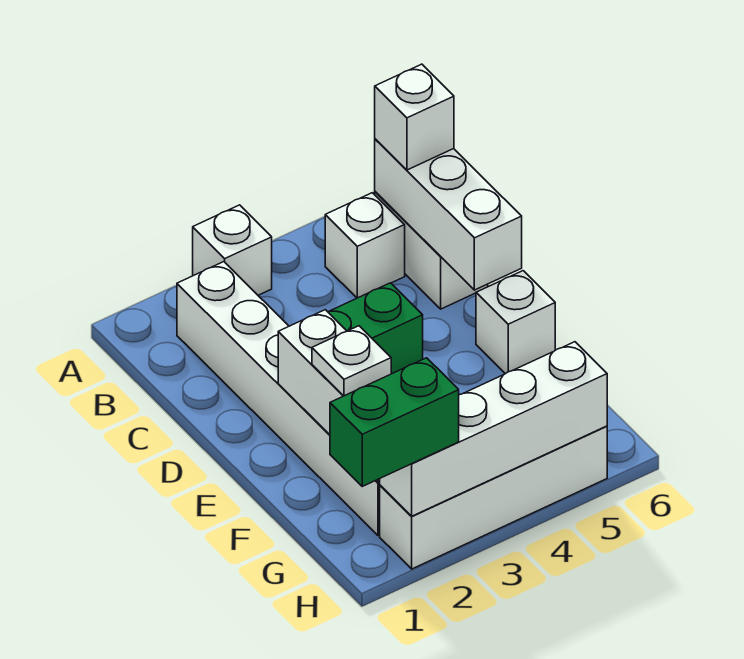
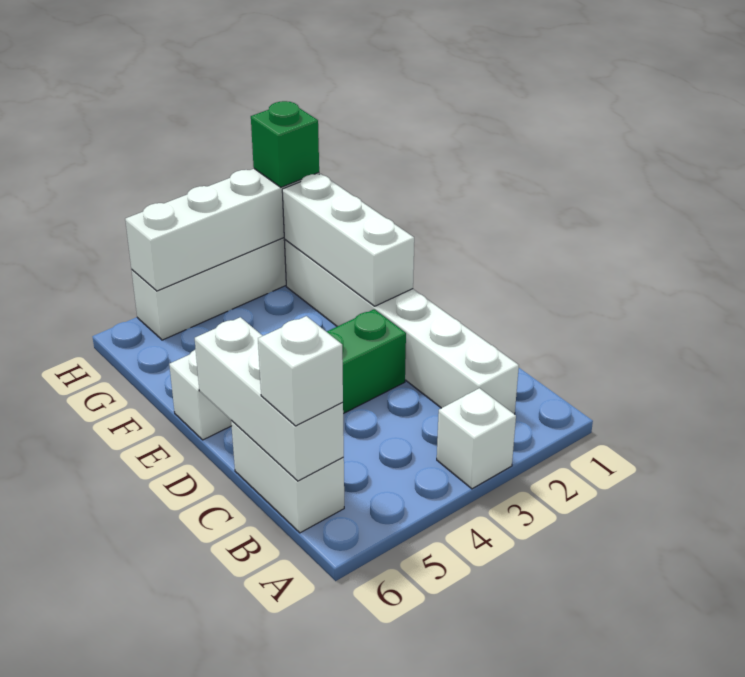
white brick B5 level 1 -> none
white plate F2 level 3 -> none
green brick H1:H2 level 3 -> green brick H2 level 3

